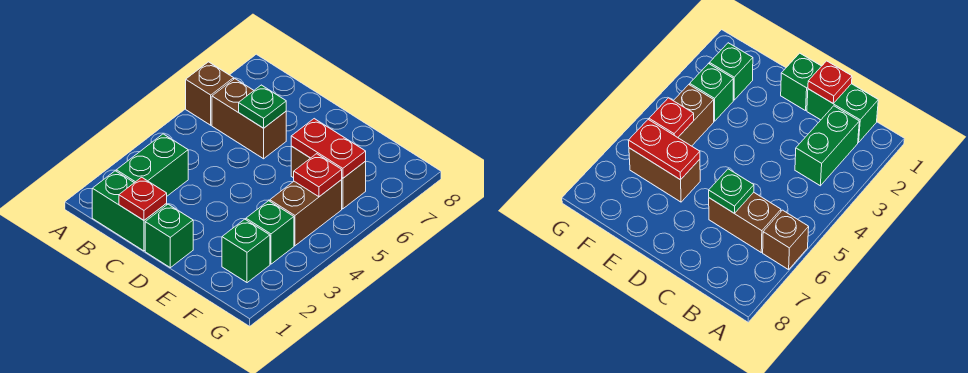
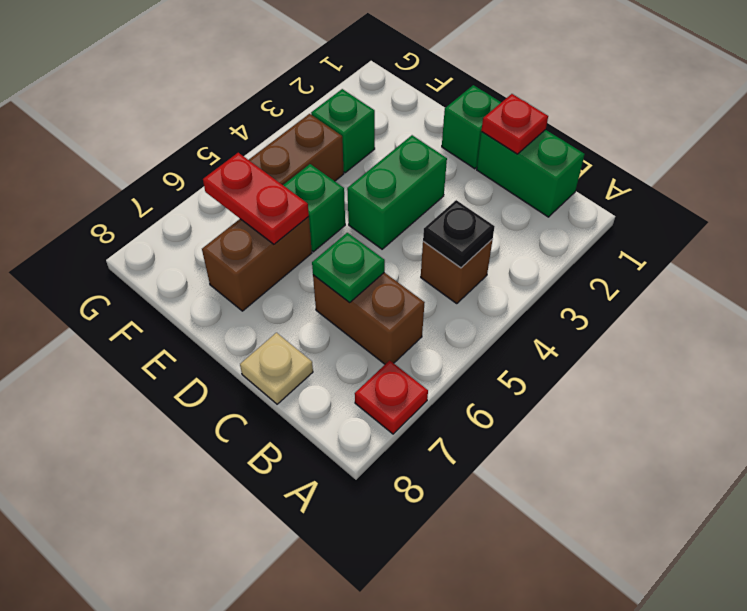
brown brick A6 level 1 -> brown brick B4 level 1
green brick B2:B3 level 1 -> green brick D3:D4 level 1
none -> black plate B4 level 2
none -> tan plate C8 level 1
brown brick E6:F6 level 1 -> brown brick E6:E7 level 1
green brick F2 level 1 -> green brick E5 level 1
red plate F5 level 2 -> red plate A7 level 1

